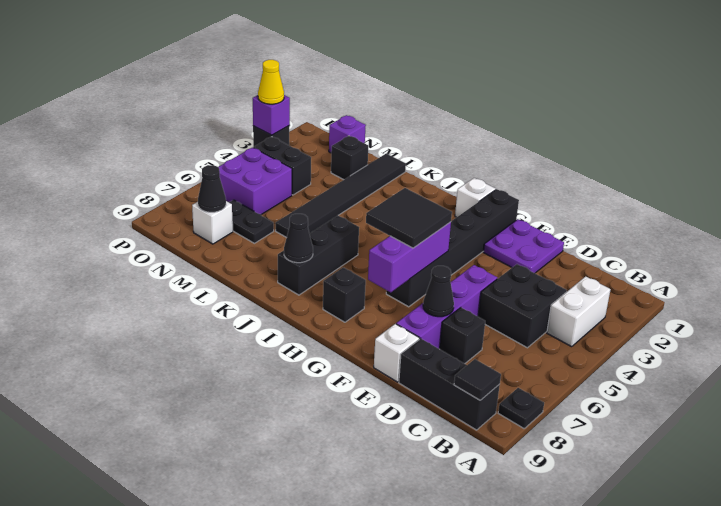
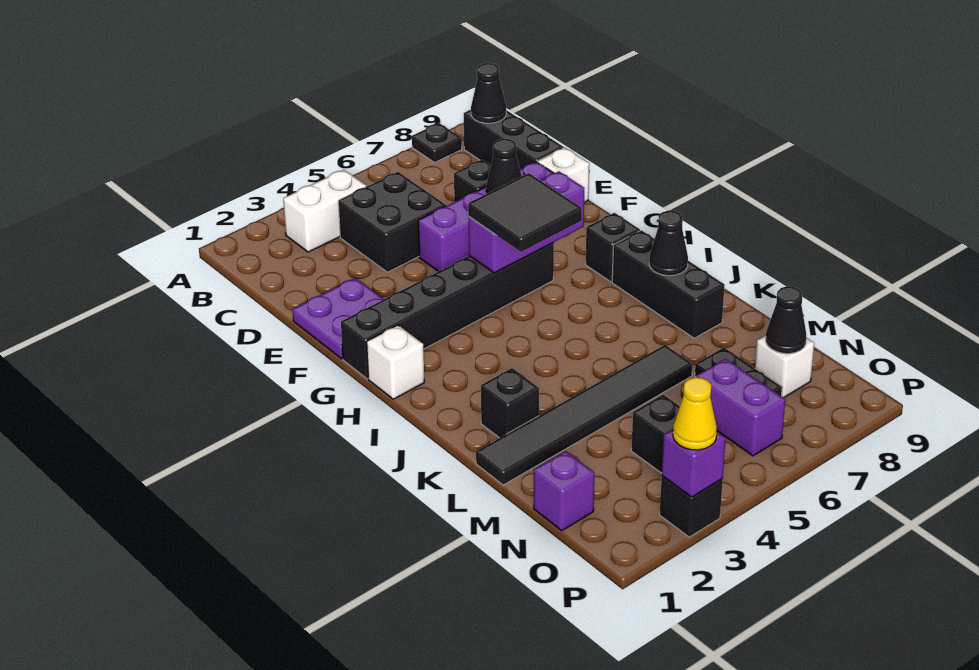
black tile B9 level 2 -> black cone B9 level 2
black brick J6:J8 level 1 -> black brick I8:K8 level 1
black brick M2 level 1 -> black brick K2 level 1
purple brick N5:O6 level 1 -> purple brick N6:O6 level 1

